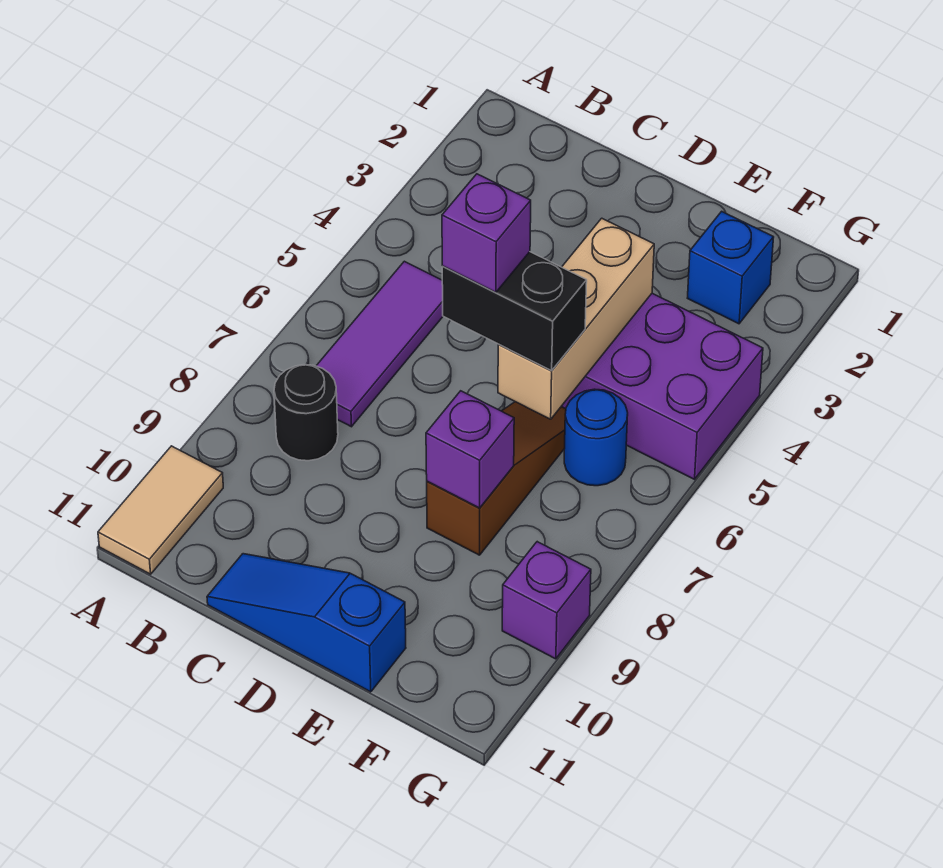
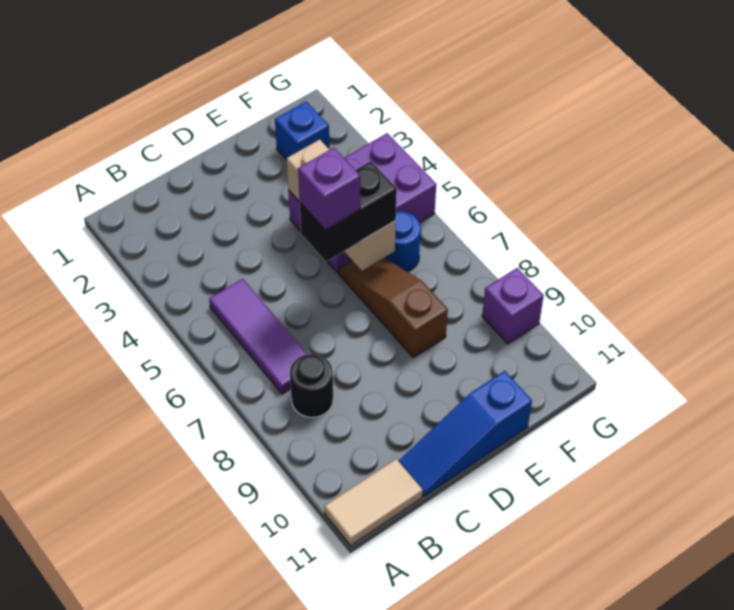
tan tile A10:A11 level 1 -> tan tile A11:B11 level 1
purple brick E8 level 2 -> none

